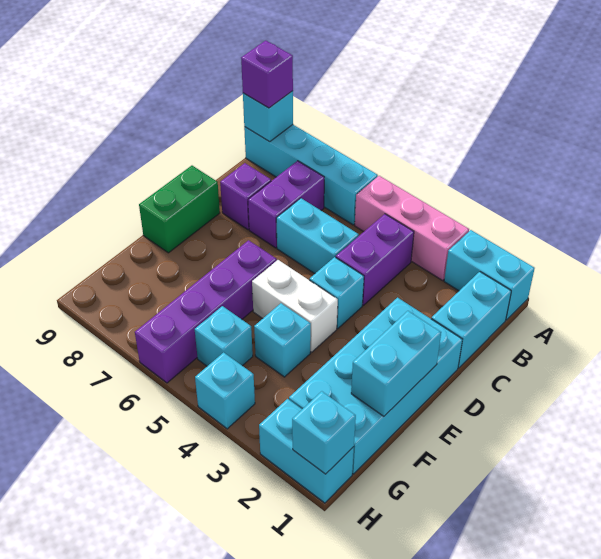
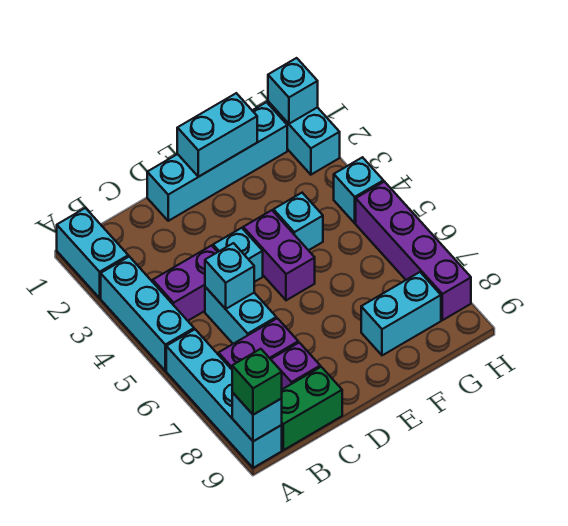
pink brick A3:A5 level 1 -> cyan brick A3:A5 level 1
purple brick A9 level 3 -> green brick A9 level 3
cyan brick B1:C1 level 1 -> cyan brick F8:G8 level 1
cyan brick D1:G2 level 1 -> cyan brick D1:G1 level 1
green brick D9:E9 level 1 -> green brick B9:C9 level 1
white brick E4:E5 level 1 -> purple brick E4:E5 level 1
purple brick E6:H6 level 1 -> purple brick H5:H8 level 1
cyan brick G5 level 1 -> cyan brick C5 level 2

